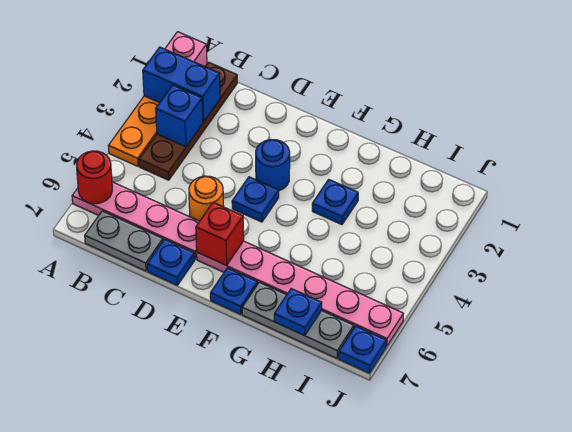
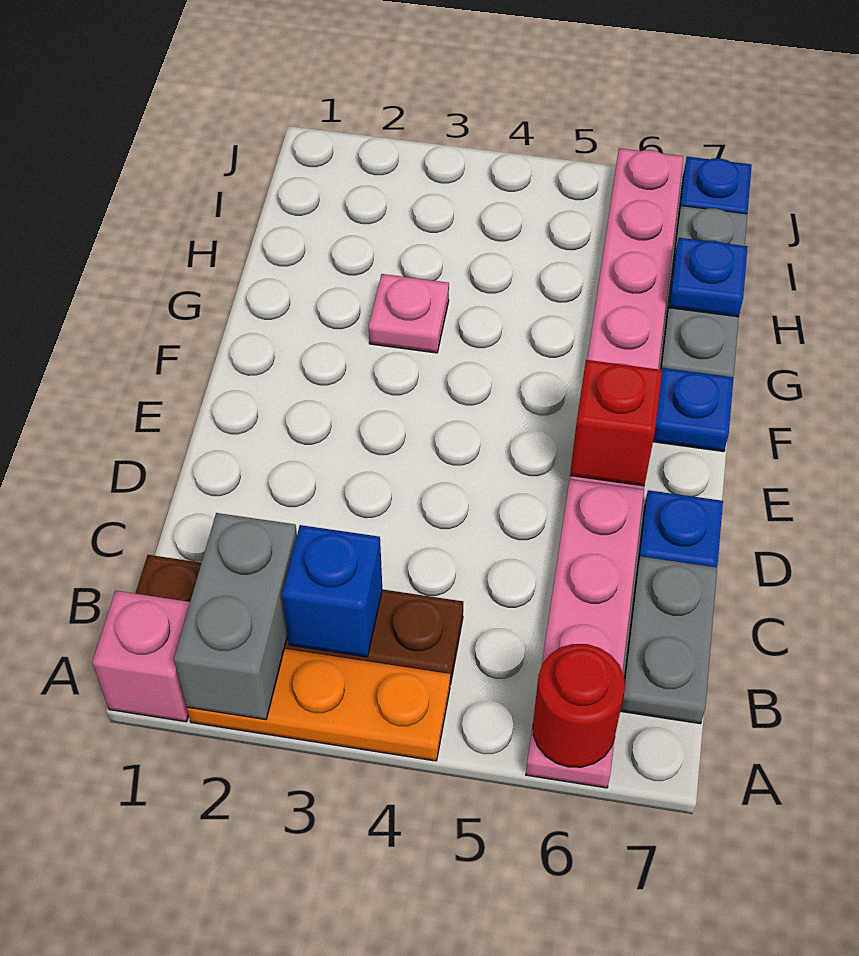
blue brick A2:B2 level 2 -> grey brick A2:B2 level 2
orange round brick D5 level 1 -> none
blue round brick E3 level 1 -> none
blue plate E4 level 1 -> none
blue plate G3 level 1 -> pink plate G3 level 1

